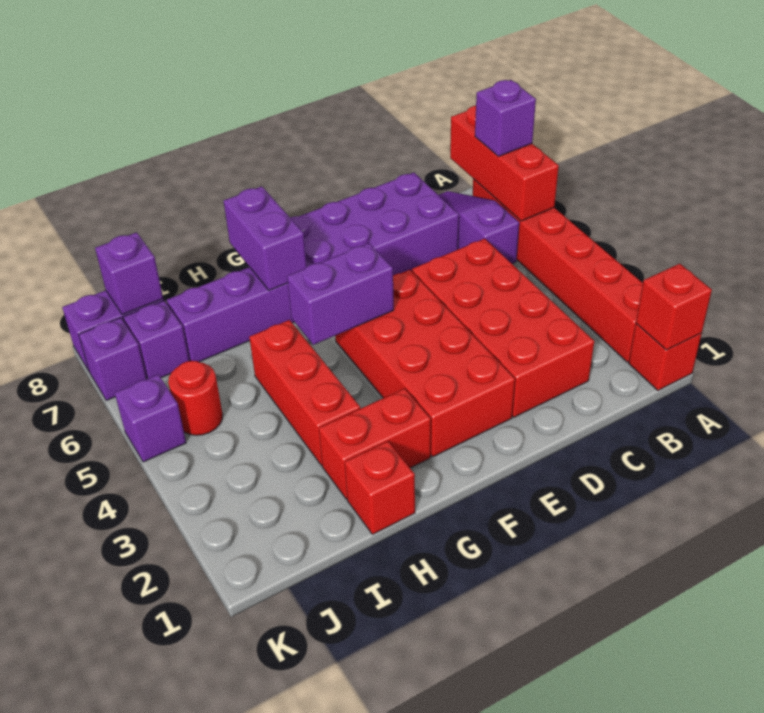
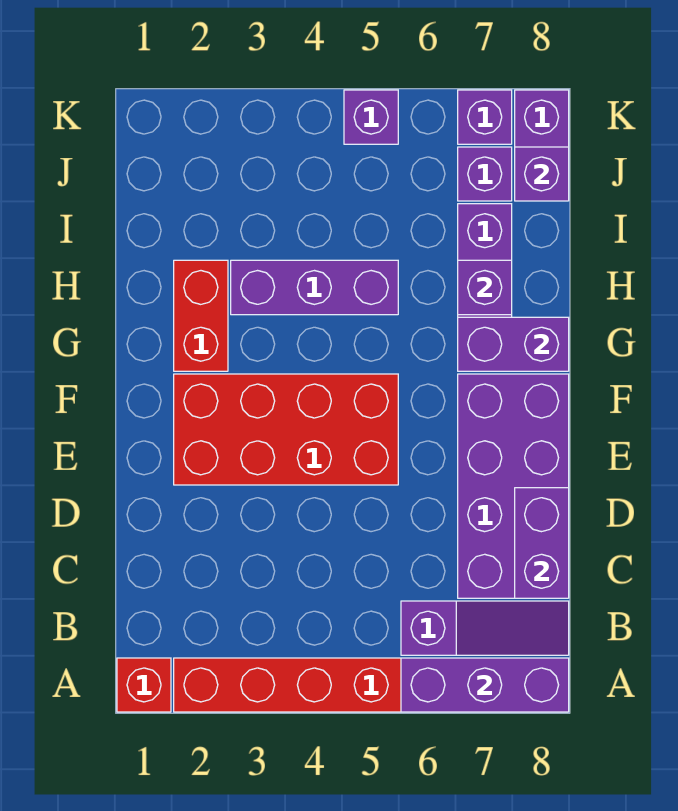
red brick A1 level 2 -> none
red brick A6:A8 level 2 -> purple brick A6:A8 level 2
purple brick A7 level 3 -> purple brick H7 level 2
red brick C2:D5 level 1 -> none
purple brick F5:G5 level 2 -> purple brick C8:D8 level 2
red brick H1 level 1 -> none
red brick H3:H5 level 1 -> purple brick H3:H5 level 1
red round brick J5 level 1 -> none

